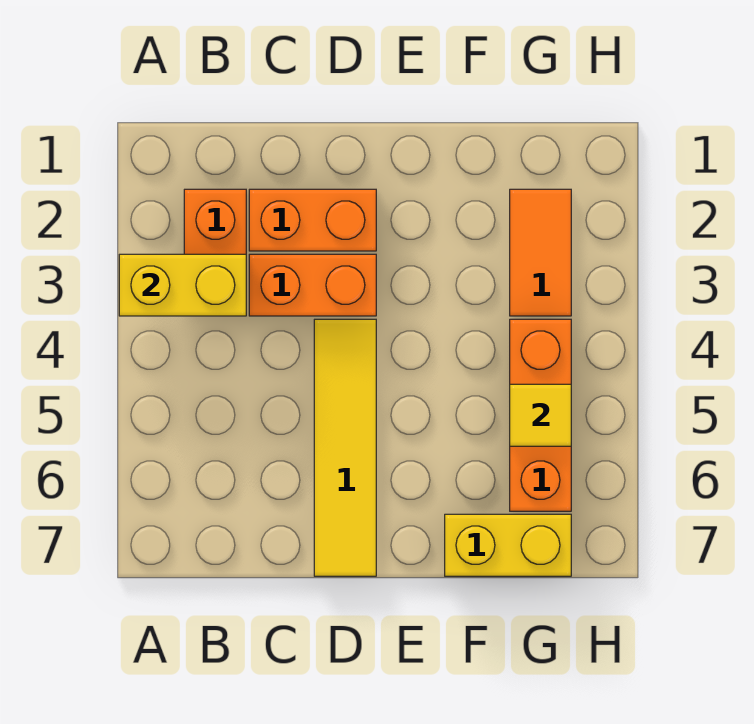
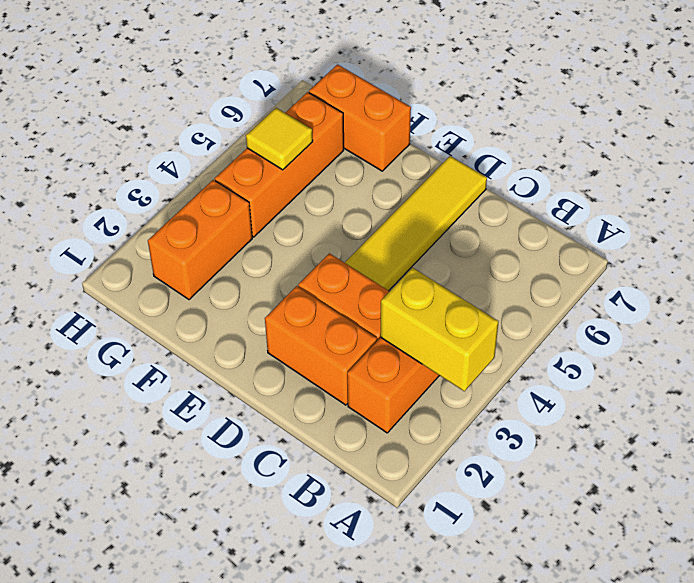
yellow brick F7:G7 level 1 -> orange brick F7:G7 level 1
orange tile G2:G3 level 1 -> orange brick G2:G3 level 1

